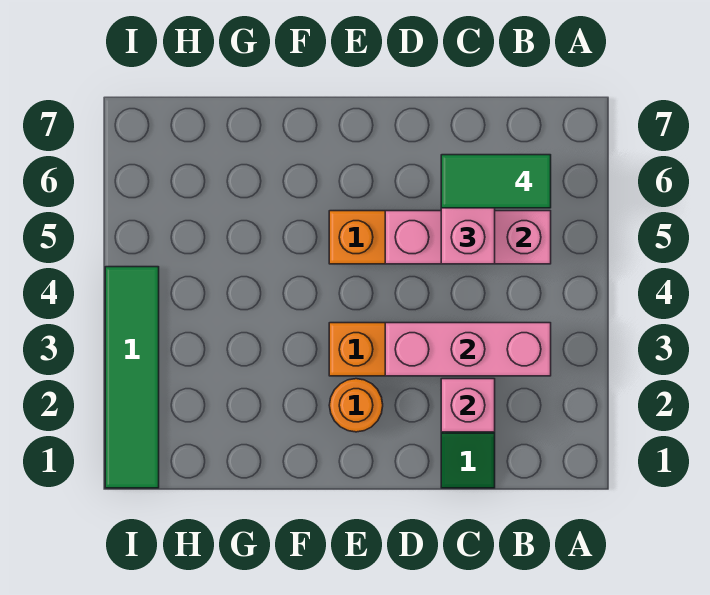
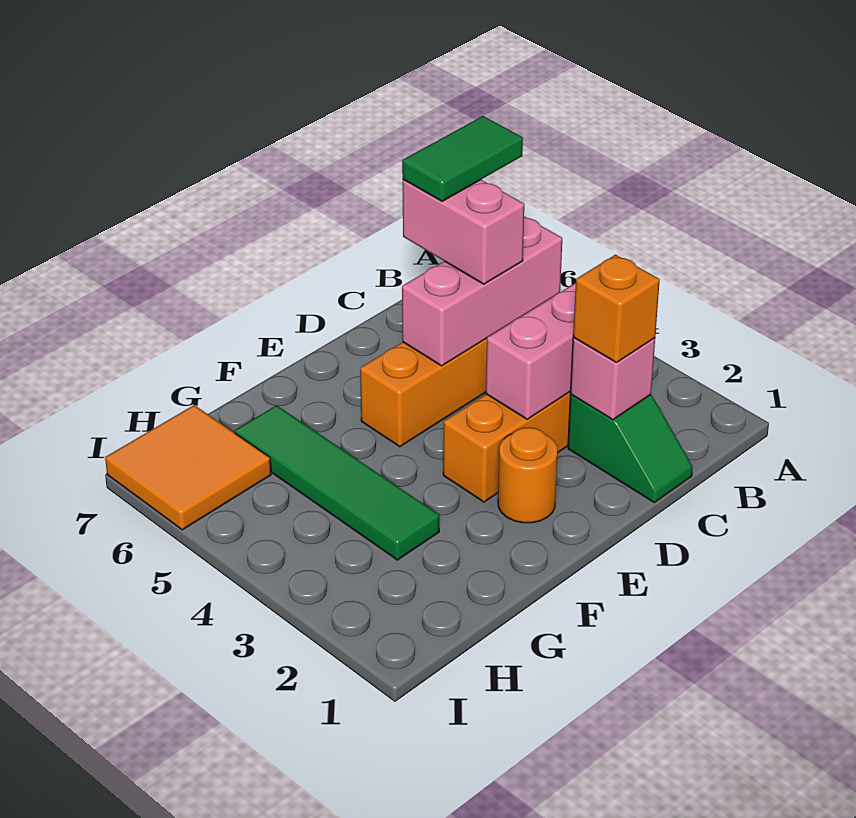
none -> orange brick C2 level 3
none -> orange tile H6:I7 level 1
green tile I1:I4 level 1 -> green tile G3:G6 level 1

